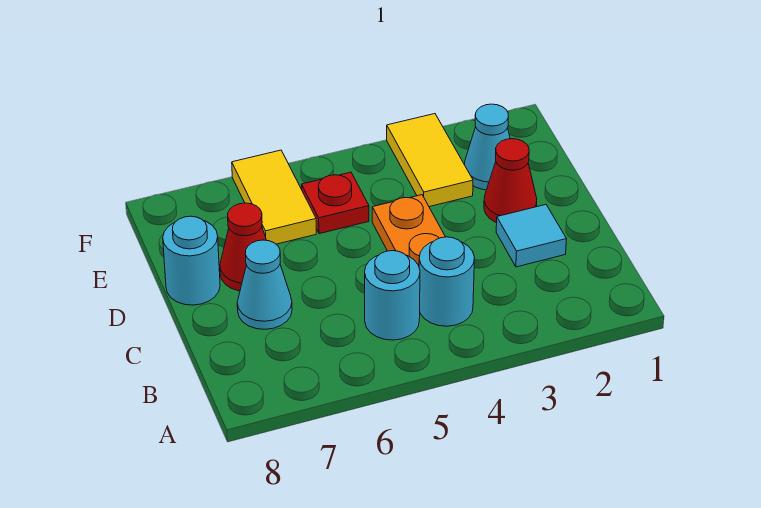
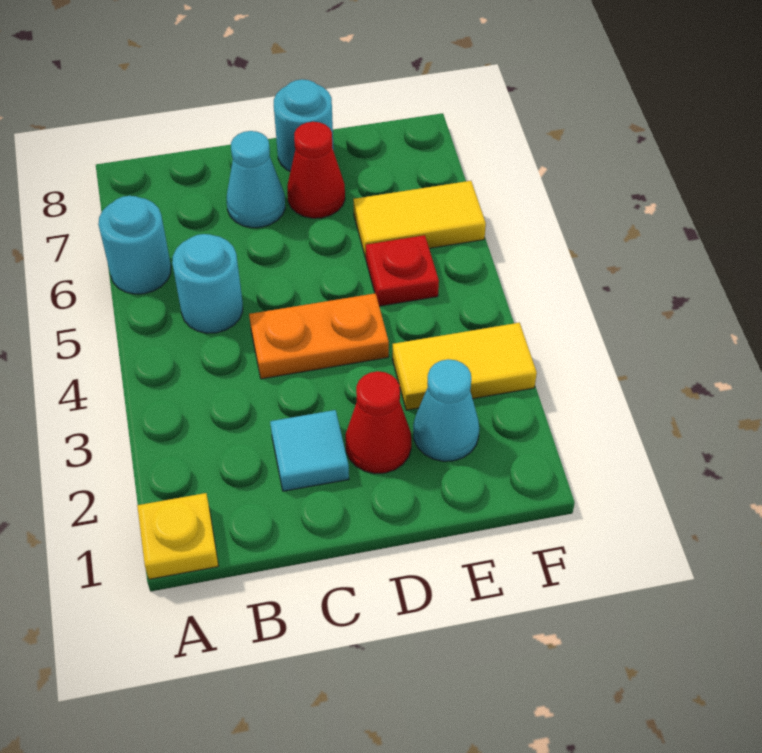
none -> yellow plate A1 level 1
cyan round brick B4 level 1 -> cyan round brick A6 level 1

